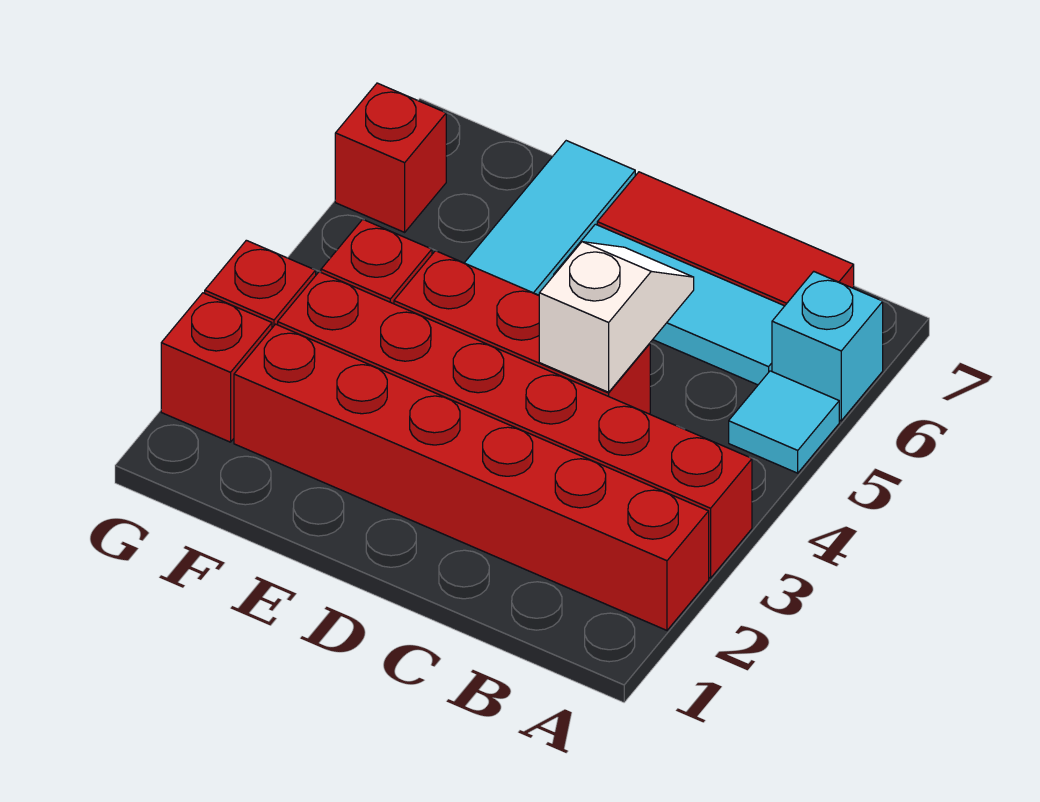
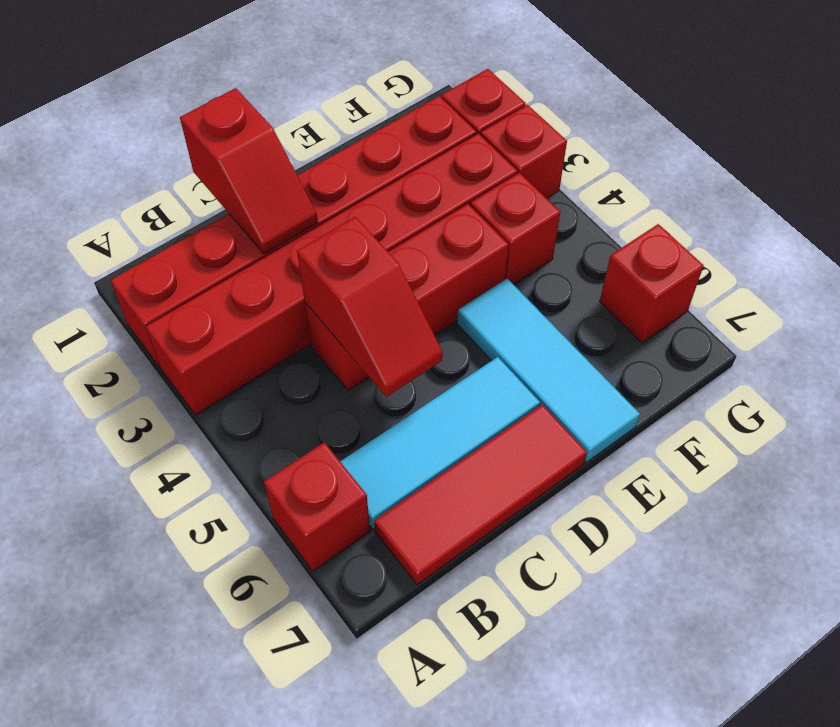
cyan tile A5 level 1 -> none
cyan brick A6 level 1 -> red brick A6 level 1
none -> red slope C1:C2 level 2 top 1
white slope C4:C5 level 2 top 4 -> red slope C4:C5 level 2 top 4

